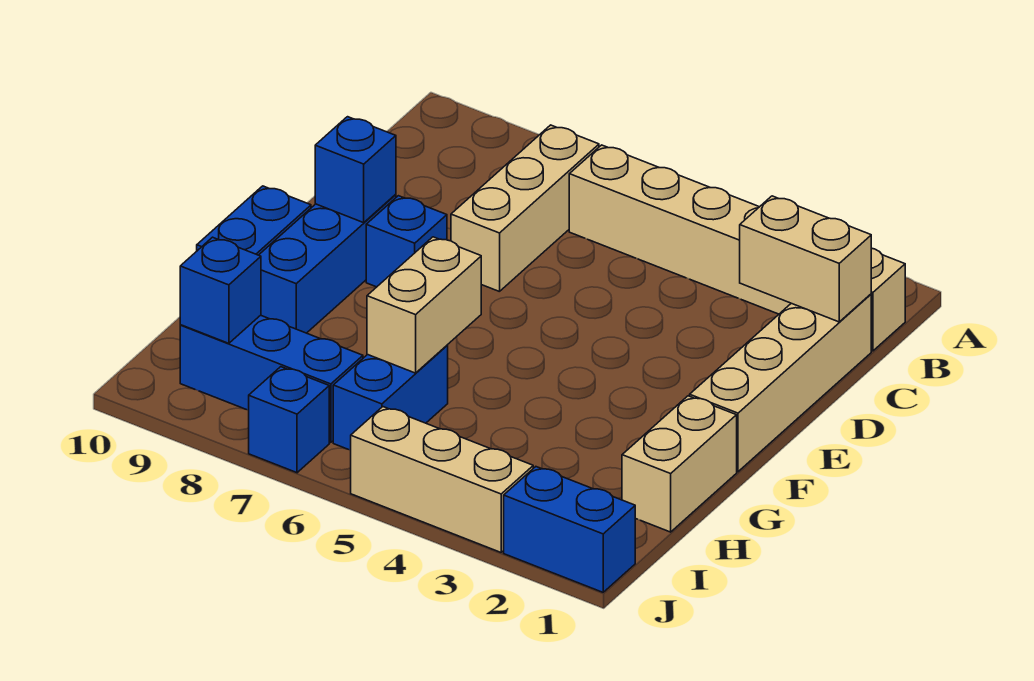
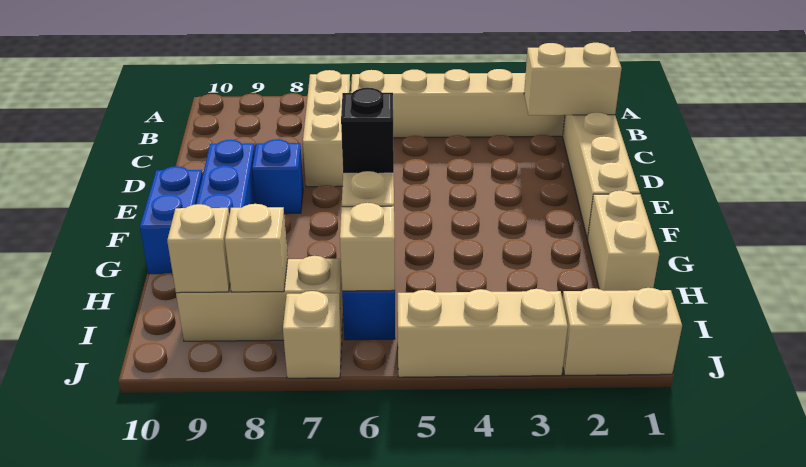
blue brick E9 level 2 -> none
none -> black brick G6 level 3
none -> tan brick I6 level 2
blue brick I7:I9 level 1 -> tan brick I7:I9 level 1
none -> tan brick I8 level 2
blue brick I9 level 2 -> tan brick I9 level 2
blue brick J1:J2 level 1 -> tan brick J1:J2 level 1
blue brick J7 level 1 -> tan brick J7 level 1

